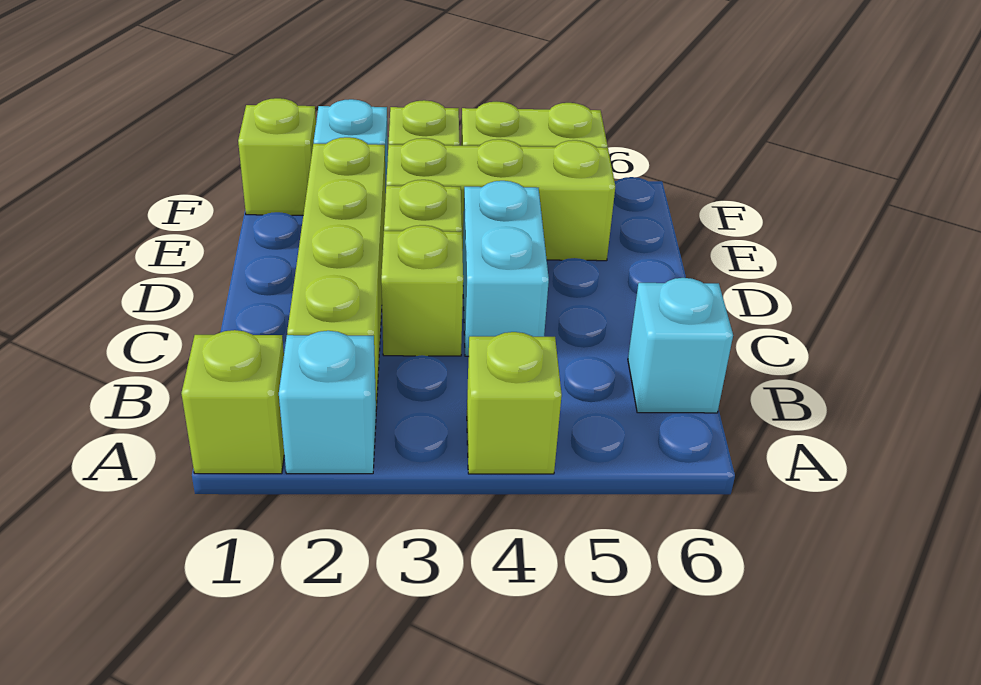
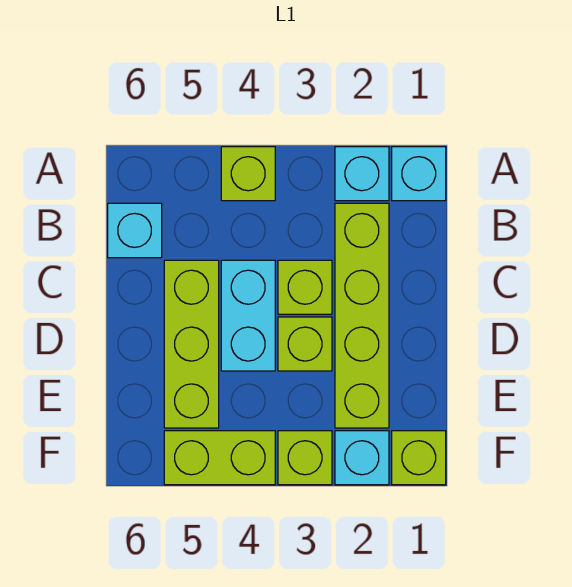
lime brick A1 level 1 -> cyan brick A1 level 1
lime brick E3:E5 level 1 -> lime brick C5:E5 level 1

